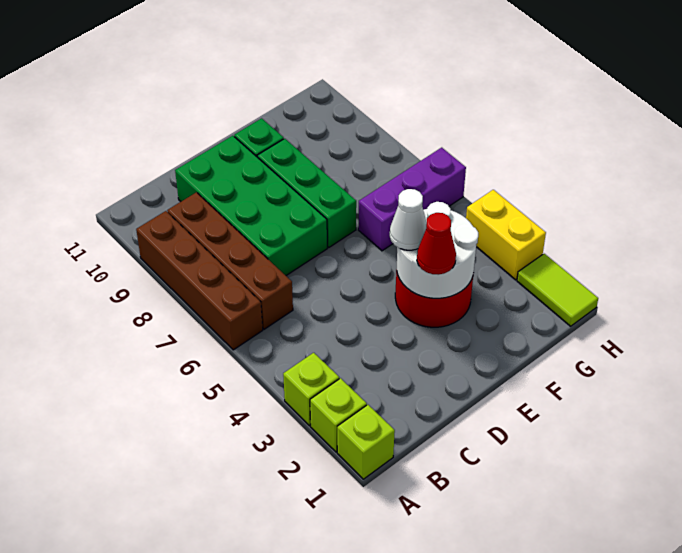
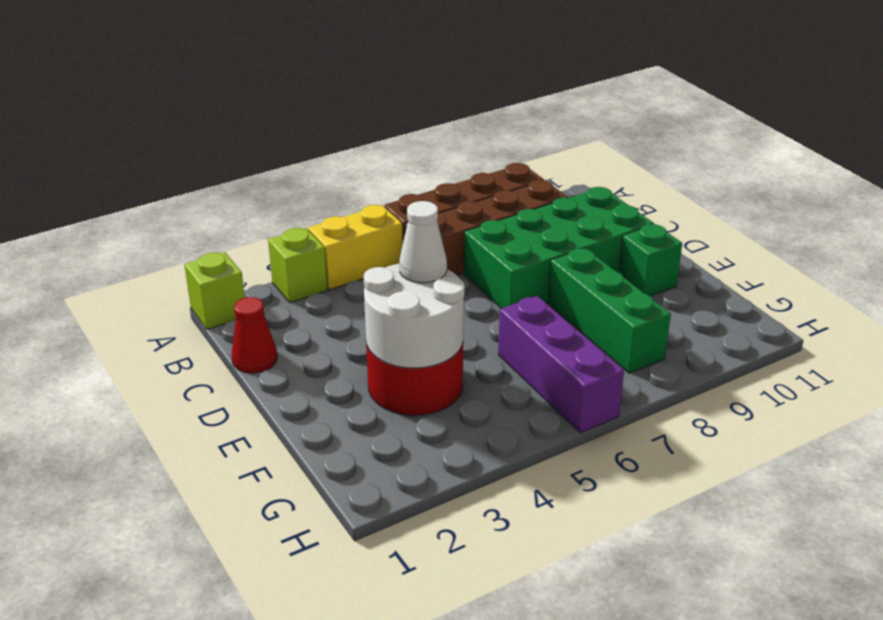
lime brick A2 level 1 -> none
red cone E3 level 3 -> red cone C1 level 1
green brick E7:E9 level 1 -> green brick E8:G8 level 1
lime tile H1:H2 level 1 -> none
yellow brick H3:H4 level 1 -> yellow brick A4:A5 level 1

